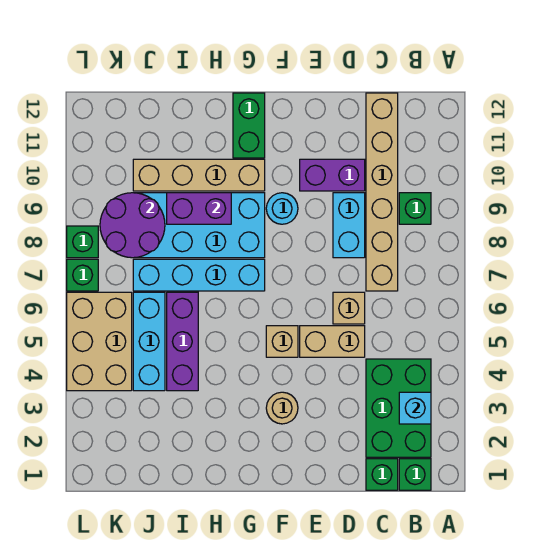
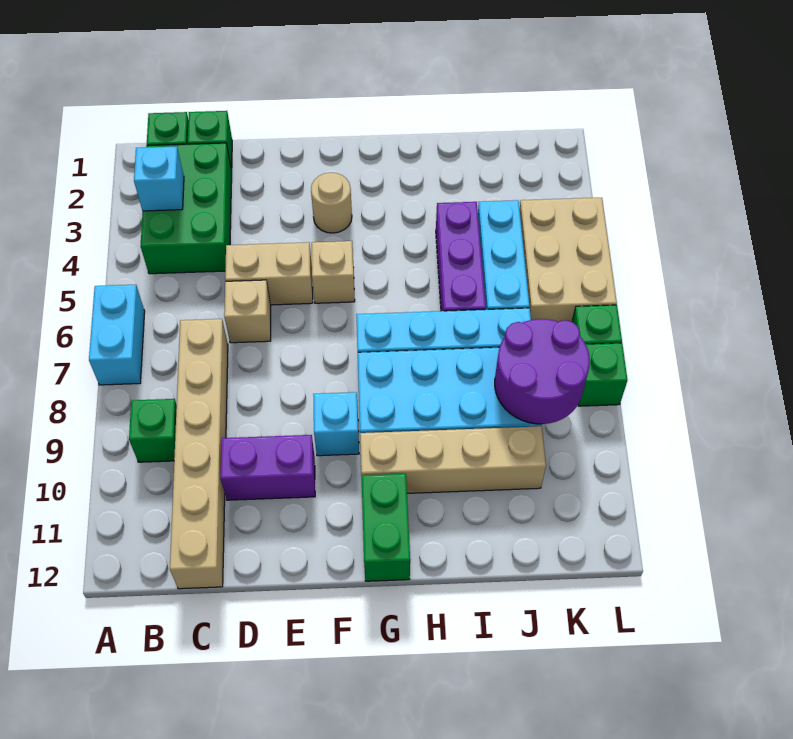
cyan brick D8:D9 level 1 -> cyan brick A6:A7 level 1
cyan round brick F9 level 1 -> cyan brick F9 level 1
purple brick H9:I9 level 2 -> none

